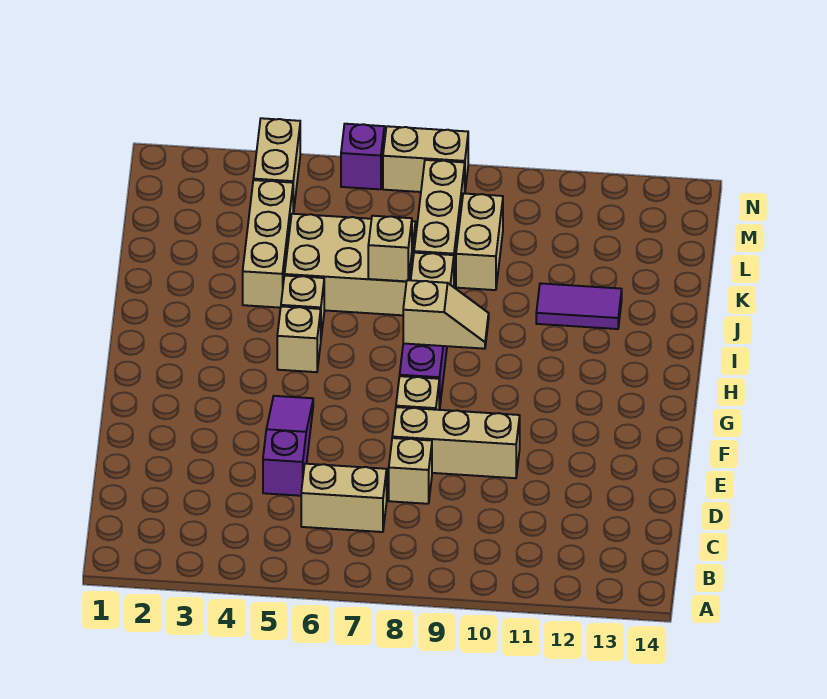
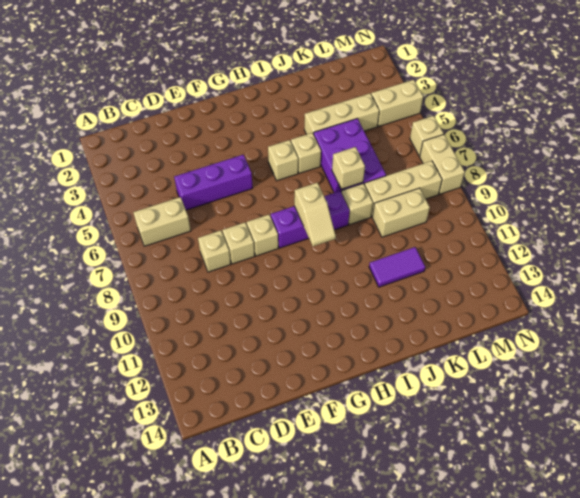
tan brick C6:C7 level 1 -> tan brick B6:C6 level 1
purple slope D5:F5 level 1 top D -> purple brick D5:F5 level 1
tan brick E8:E10 level 1 -> tan brick E8 level 1
tan brick J5:K7 level 1 -> purple brick J5:K7 level 1
purple tile J11:J12 level 1 -> purple tile J11:K11 level 1
purple brick N6 level 1 -> tan brick N6 level 1

